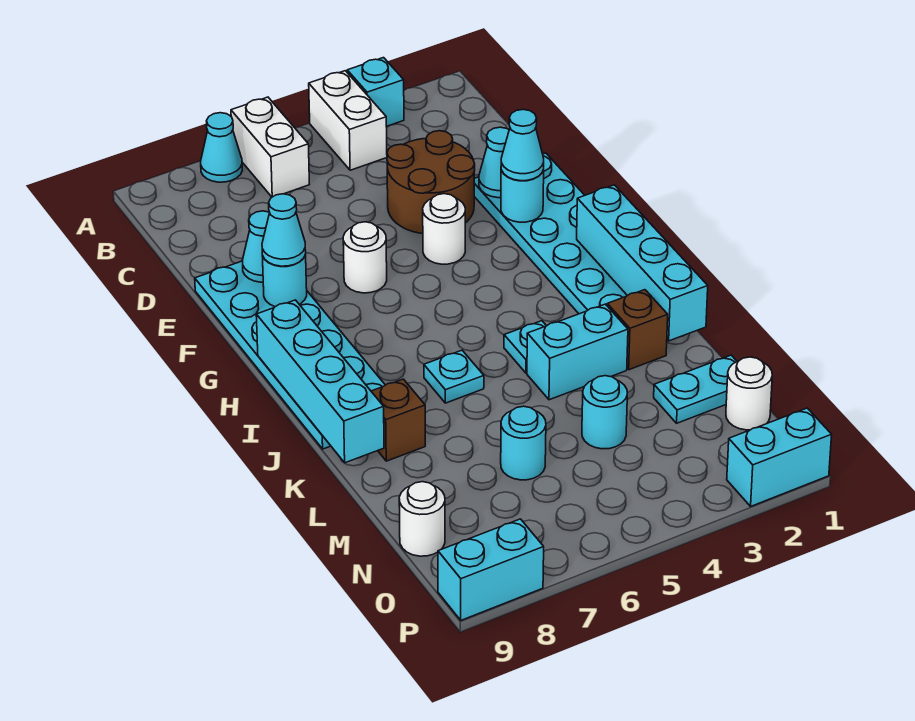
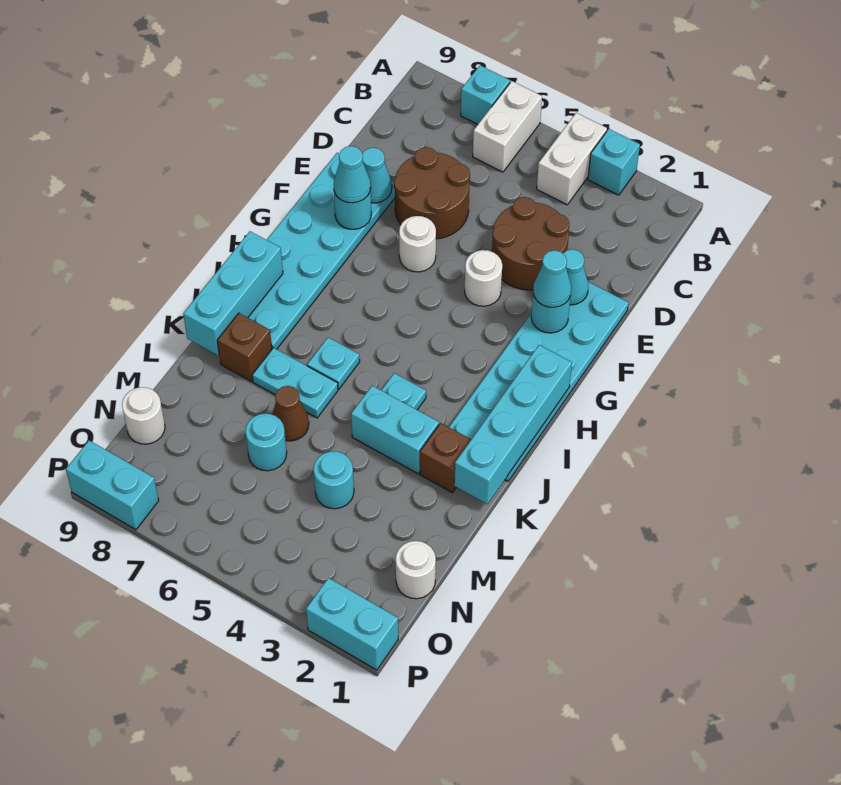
cyan cone A7 level 1 -> cyan brick A7 level 1
none -> brown round brick D6:E7 level 1
cyan brick H9:K9 level 2 -> cyan brick I9:K9 level 2
none -> brown cone L6 level 1
cyan plate M1:M2 level 1 -> cyan plate K6:K7 level 1

